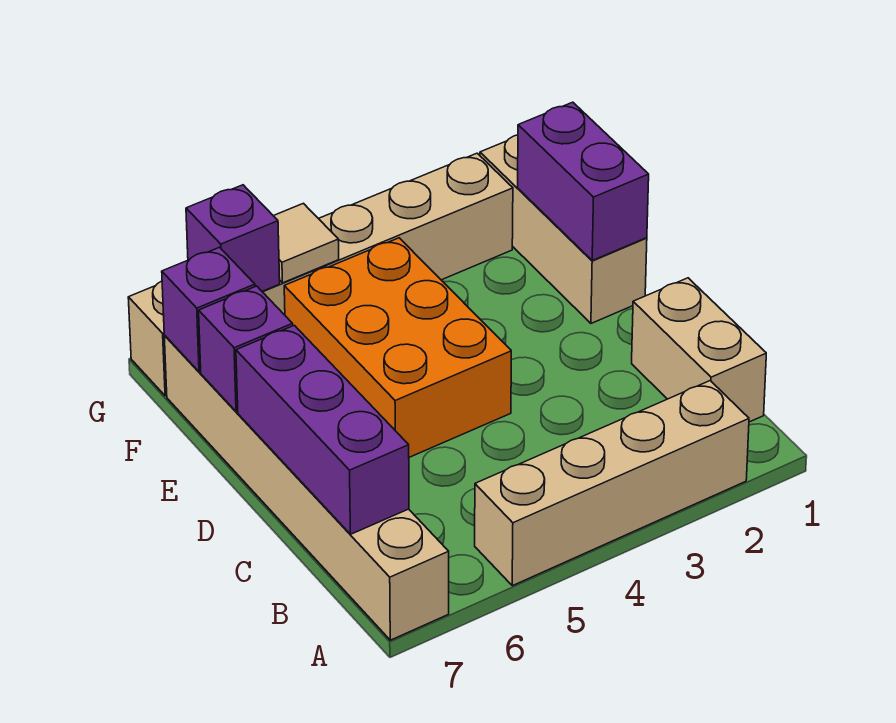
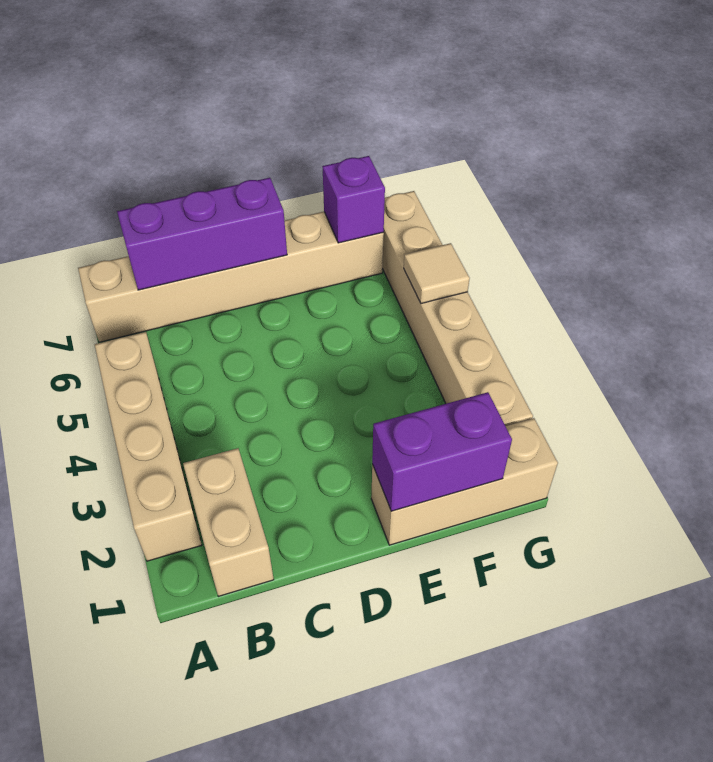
tan brick B1:C1 level 1 -> tan brick B1:B2 level 1
orange brick D4:F5 level 1 -> none
purple brick E7 level 2 -> none
purple brick G6 level 2 -> none

